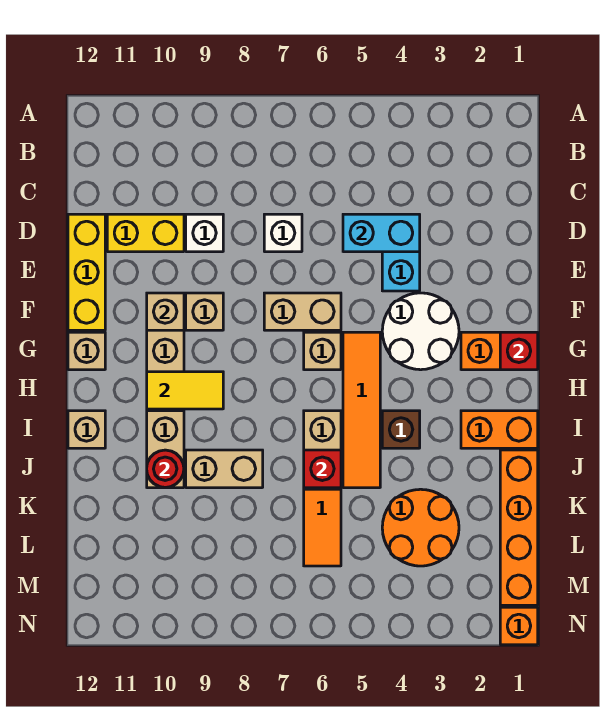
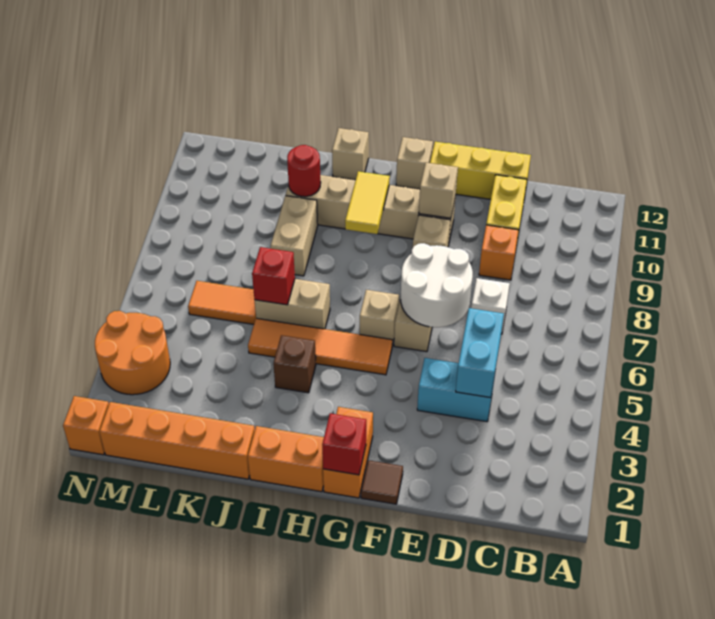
white brick D9 level 1 -> orange brick D9 level 1
none -> brown tile F1 level 1
white round brick F3:G4 level 1 -> white round brick E6:F7 level 2
orange brick I1:I2 level 1 -> orange brick H1:I1 level 1
orange round brick K3:L4 level 1 -> orange round brick M3:N4 level 1

